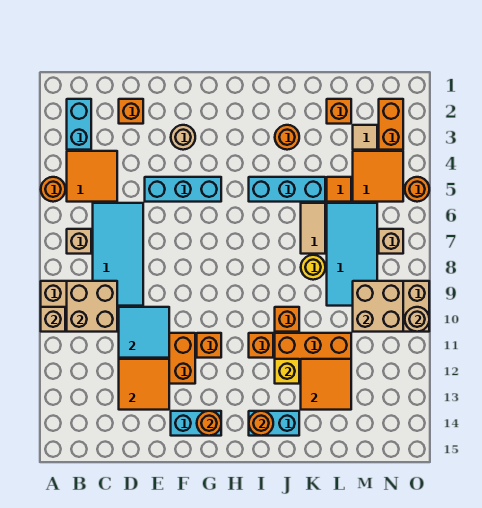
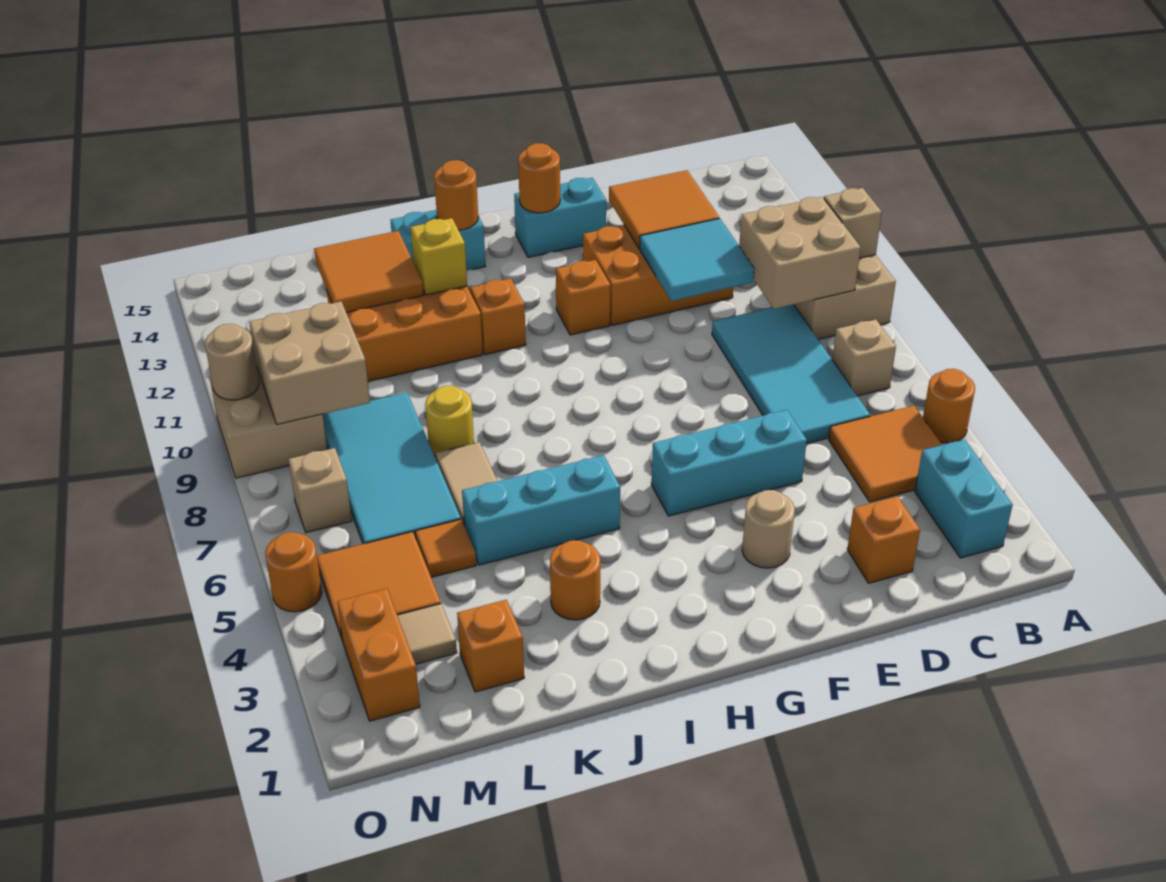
orange brick J10 level 1 -> none

